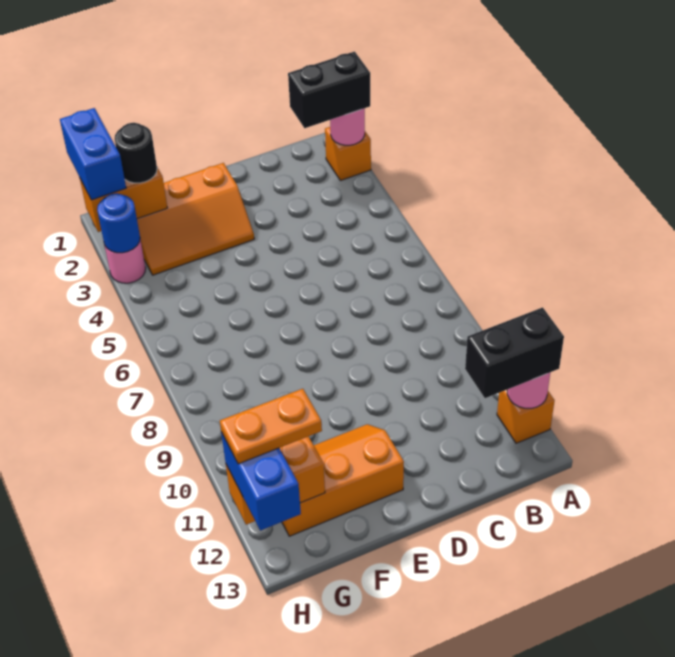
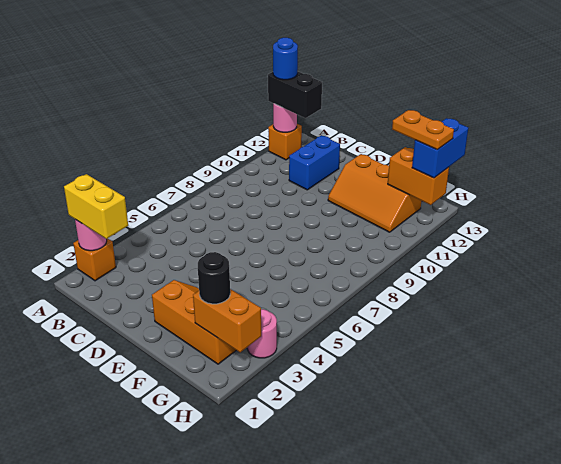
black brick A2:B2 level 3 -> yellow brick A2:B2 level 3
blue brick H1:H2 level 3 -> blue brick C11:C12 level 1
blue round brick H3 level 2 -> blue round brick A12 level 4

